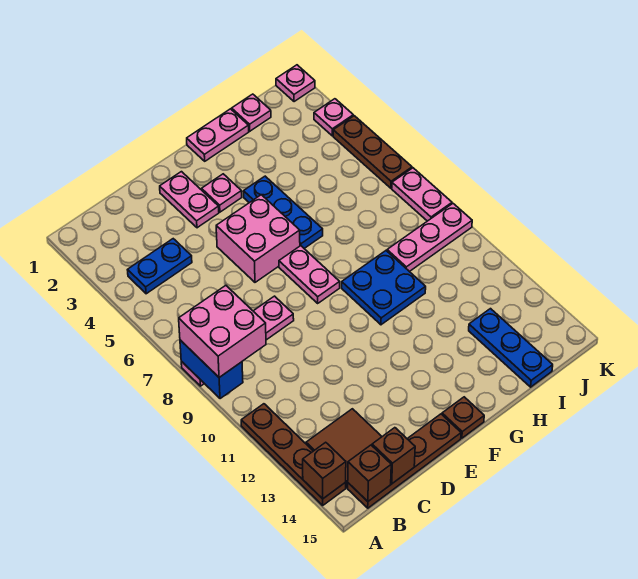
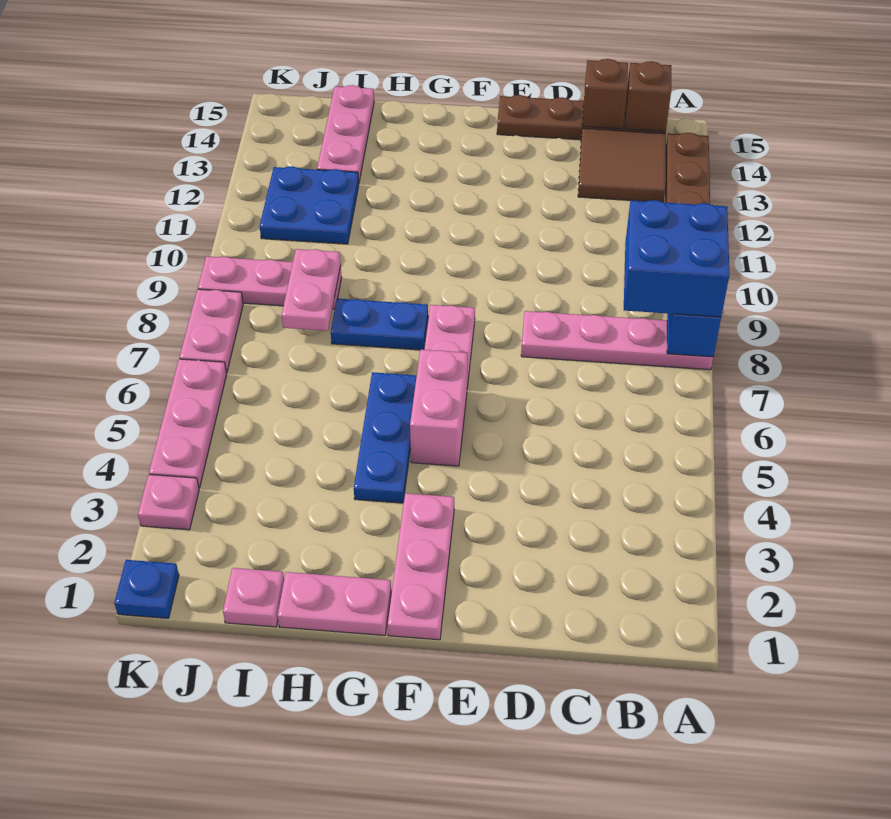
pink brick A8:B9 level 3 -> blue brick A8:B9 level 3
brown brick A14 level 2 -> none
blue plate B4:C4 level 1 -> blue plate G8:H8 level 1
pink plate E2:E3 level 1 -> pink plate I8:I9 level 2
pink brick E5:F6 level 1 -> pink brick F5:F6 level 1
pink plate F3 level 1 -> pink plate F1:F3 level 1
brown plate F15 level 1 -> none
blue plate G9:H10 level 1 -> blue plate I11:J12 level 1
blue plate I13:I15 level 1 -> pink plate I13:I15 level 1
pink plate K1 level 1 -> blue plate K1 level 1
brown plate K4:K6 level 1 -> pink plate K4:K6 level 1

